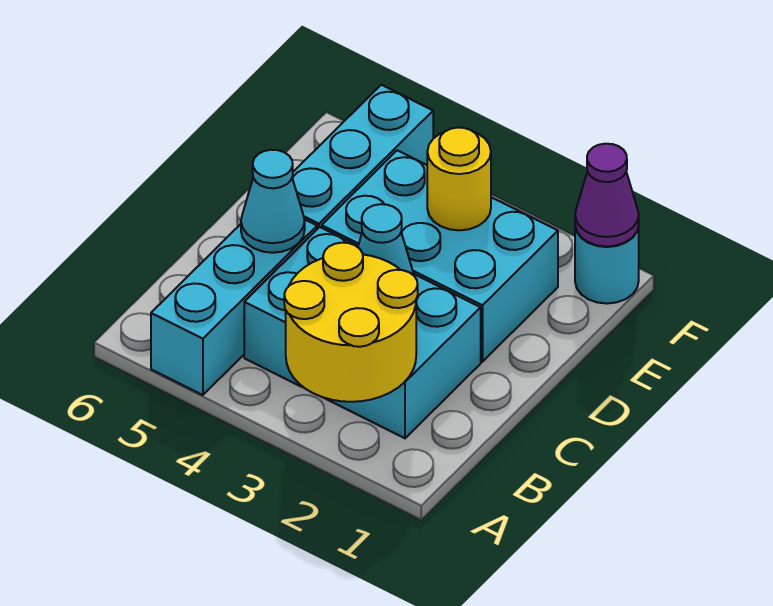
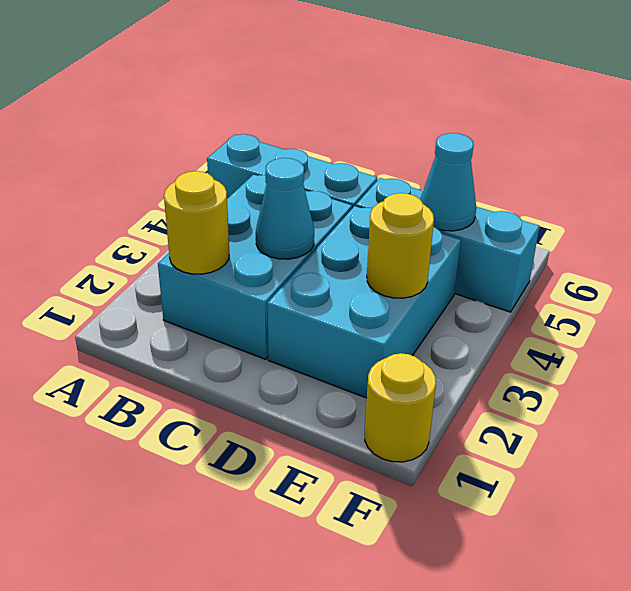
yellow round brick A2:B3 level 2 -> yellow round brick B2 level 2
cyan cone C5 level 2 -> cyan cone E5 level 2
cyan round brick F1 level 1 -> yellow round brick F1 level 1
purple cone F1 level 2 -> none

